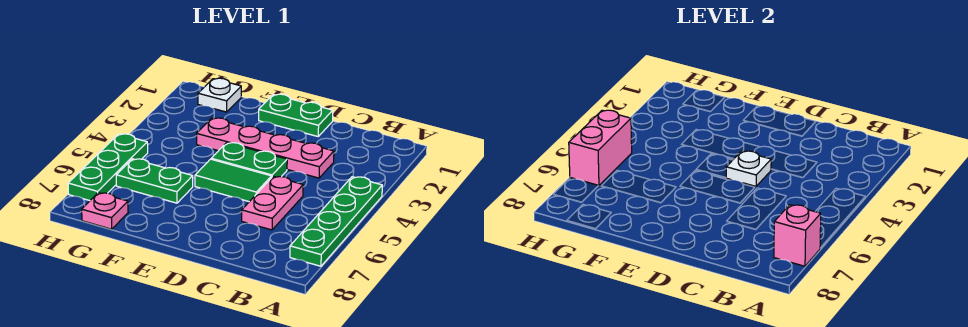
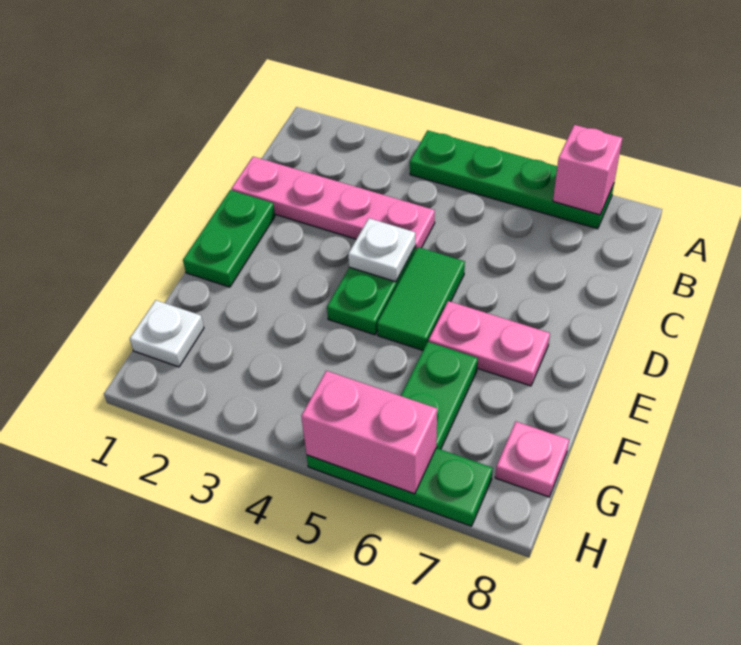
pink plate C3:F3 level 1 -> pink plate C1:C4 level 1
pink plate C5:C6 level 1 -> pink plate E6:E7 level 1

